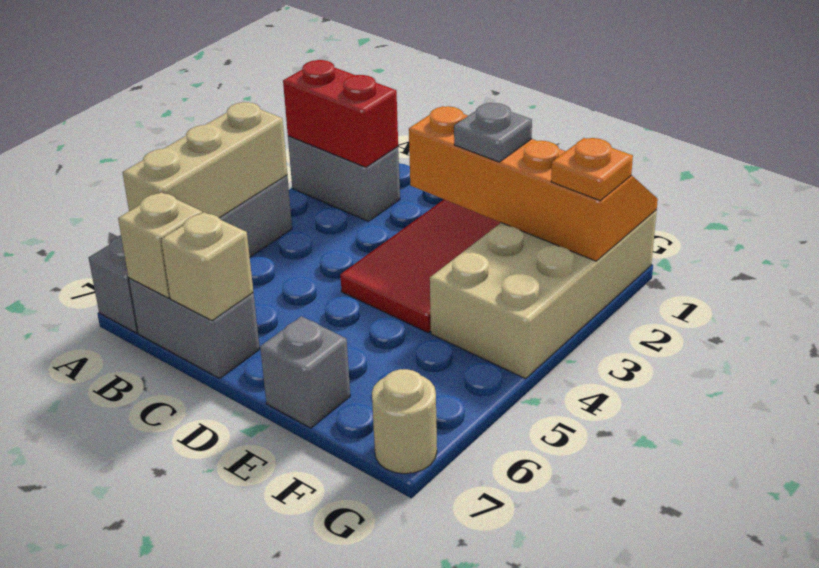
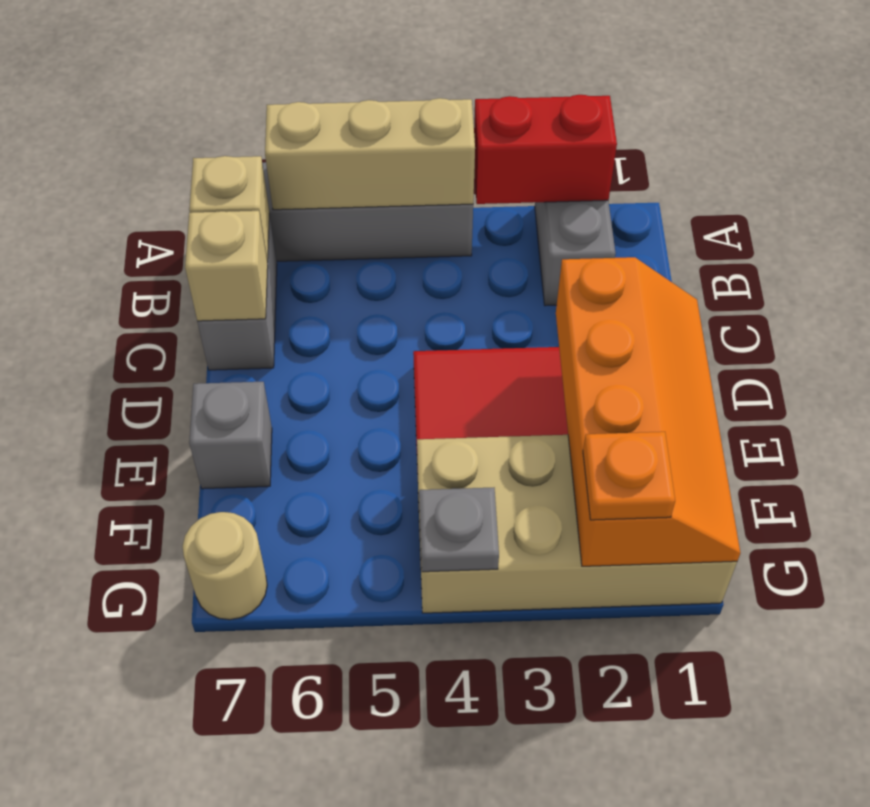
red brick A2:B2 level 2 -> red brick A2:A3 level 2
grey plate E2 level 3 -> grey plate G4 level 2

